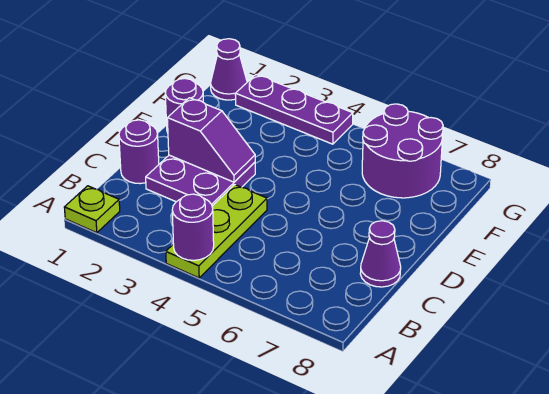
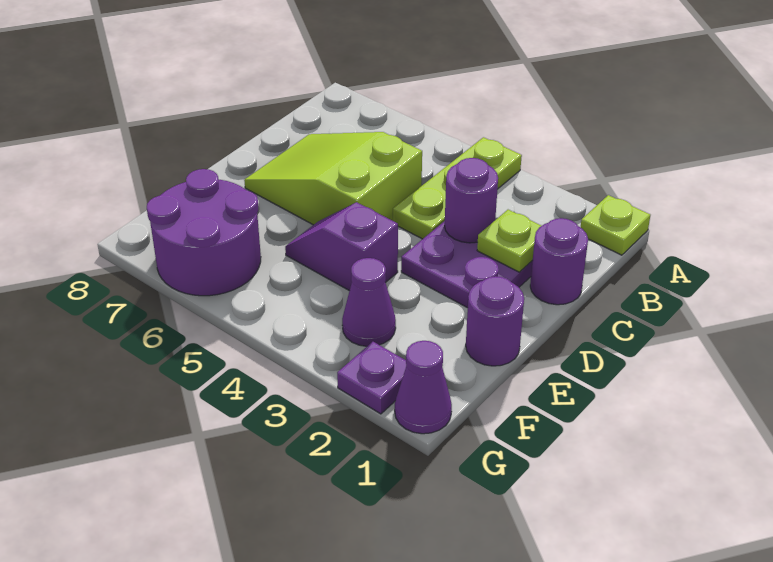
purple round brick A4 level 2 -> purple round brick C3 level 2
none -> lime plate C2 level 2
none -> lime slope C5:D7 level 1 top 5
purple cone C8 level 1 -> purple cone F3 level 1
purple slope D2:D3 level 2 top 2 -> purple slope E4:E5 level 1 top 4
purple plate G2:G4 level 1 -> purple plate G2 level 1

